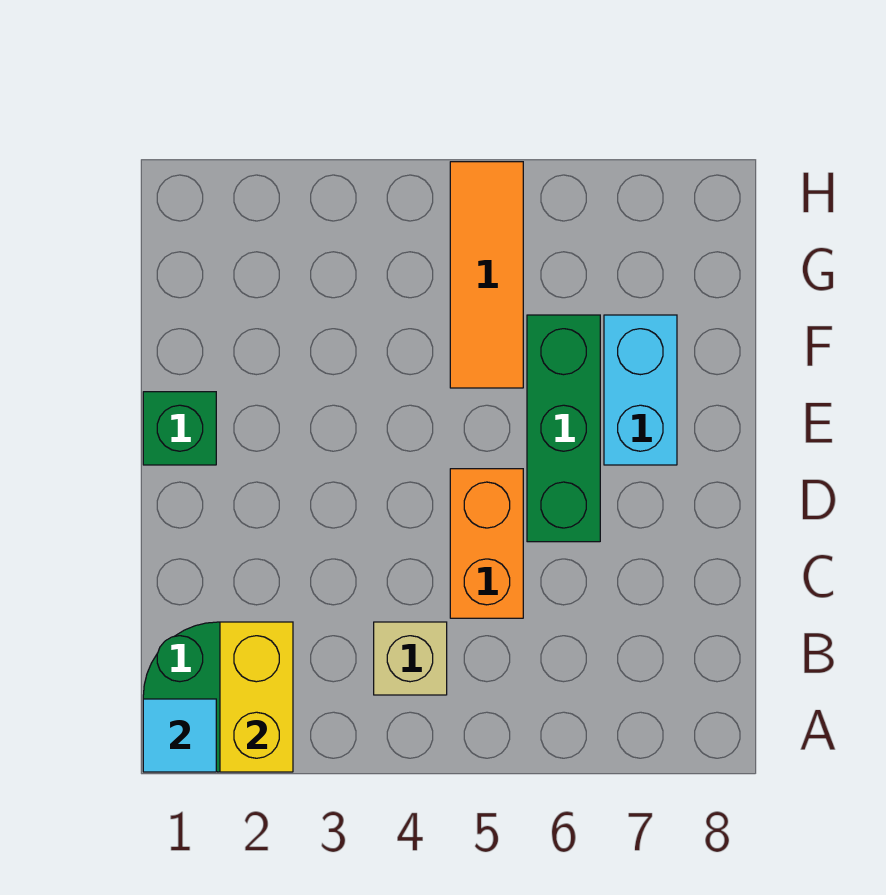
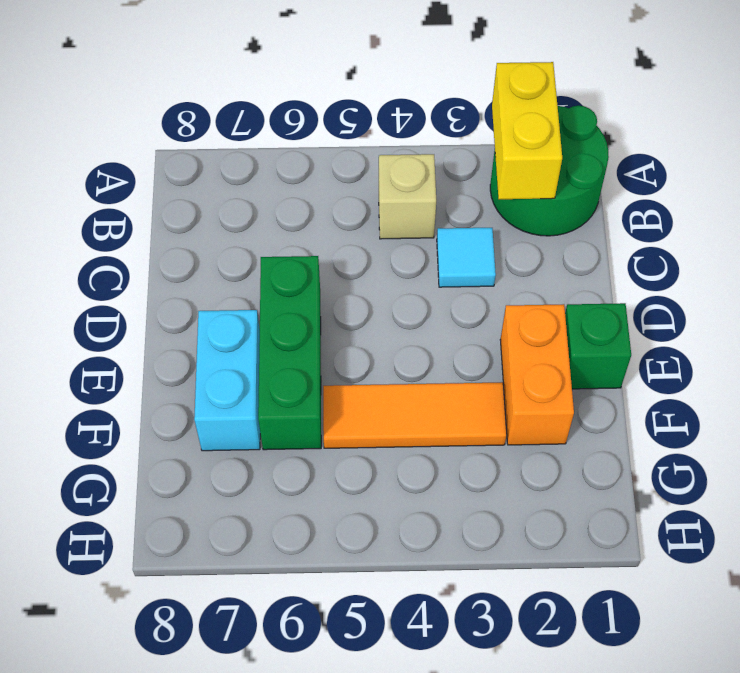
cyan tile A1 level 2 -> cyan tile C3 level 1
orange brick C5:D5 level 1 -> orange brick E2:F2 level 1
orange tile F5:H5 level 1 -> orange tile F3:F5 level 1

